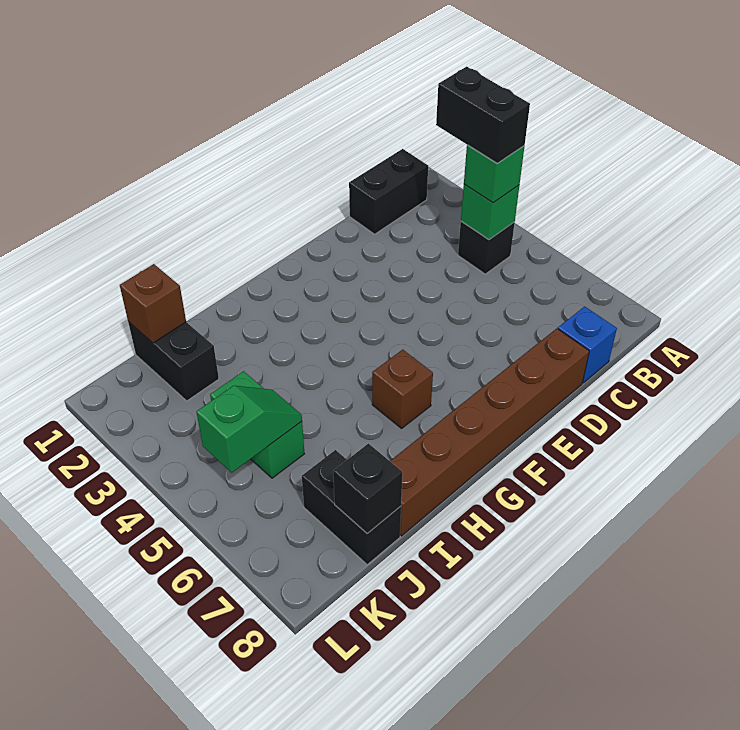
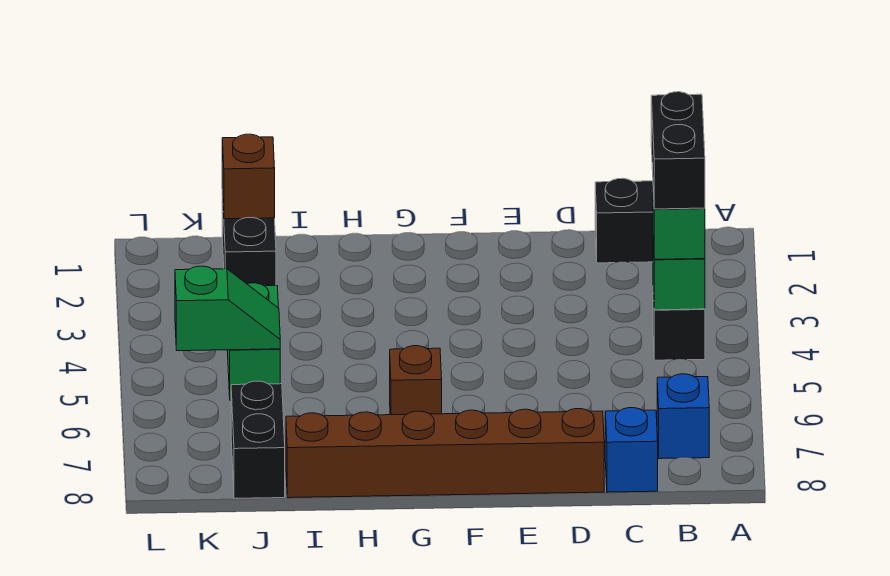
none -> blue brick B7 level 1
black brick J8 level 2 -> none

